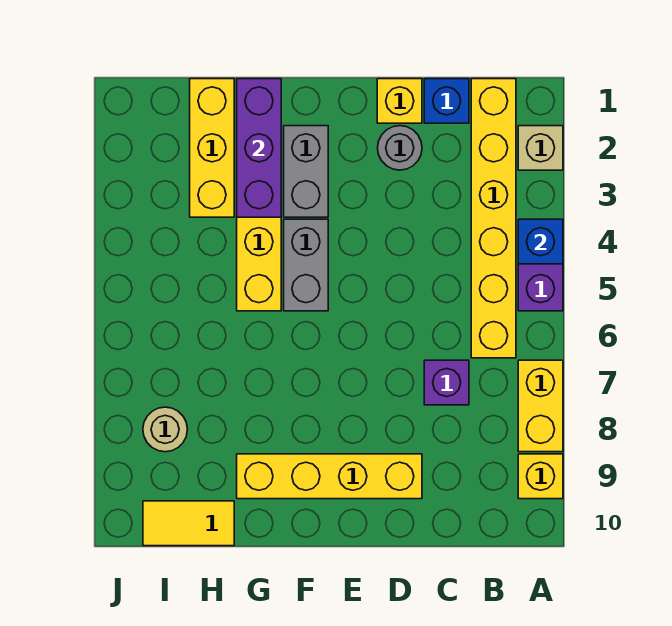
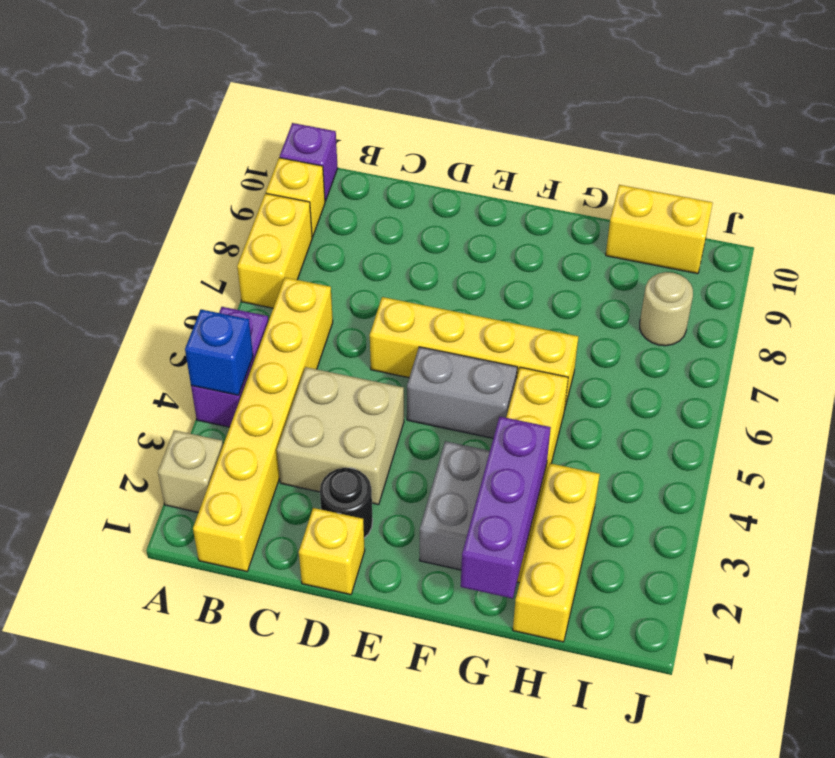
blue brick C1 level 1 -> none
none -> tan brick C3:D4 level 1
purple brick C7 level 1 -> purple brick A10 level 1
grey round brick D2 level 1 -> black round brick D2 level 1
yellow brick D9:G9 level 1 -> yellow brick D6:G6 level 1
grey brick F4:F5 level 1 -> grey brick E5:F5 level 1
yellow tile H10:I10 level 1 -> yellow brick H10:I10 level 1

